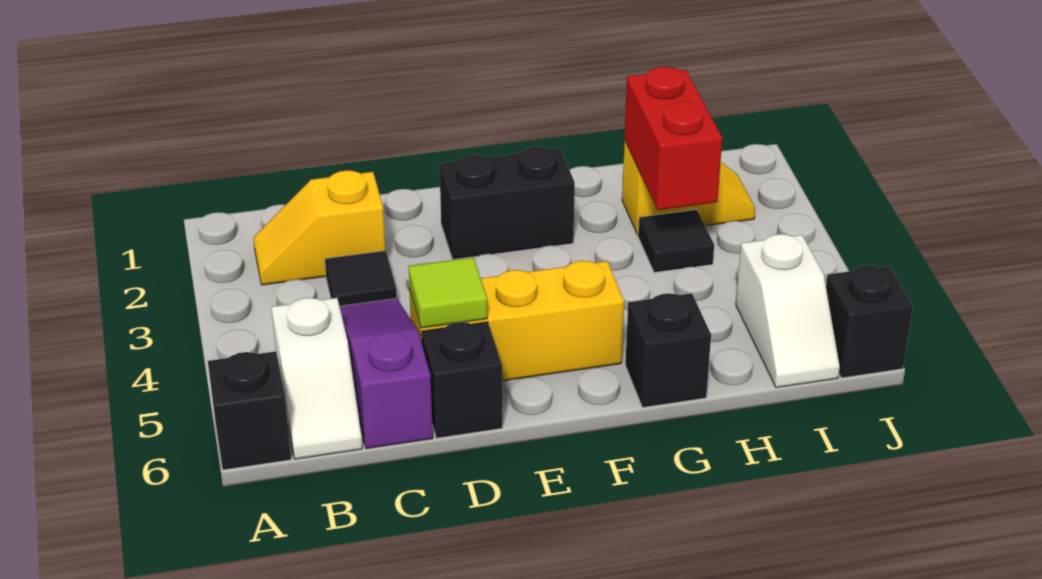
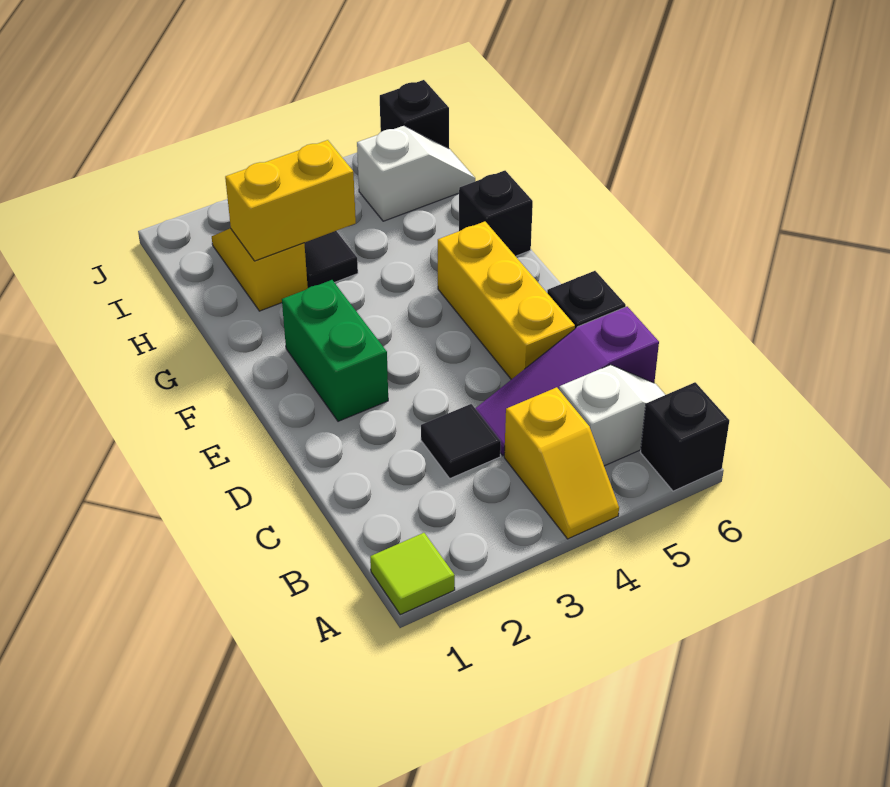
yellow slope B2:C2 level 1 top C -> yellow slope A4:B4 level 1 top B
lime tile D5 level 2 -> lime tile A1 level 1
black brick E2:F2 level 1 -> green brick E2:F2 level 1
red brick H2:H3 level 2 -> yellow brick H2:H3 level 2

